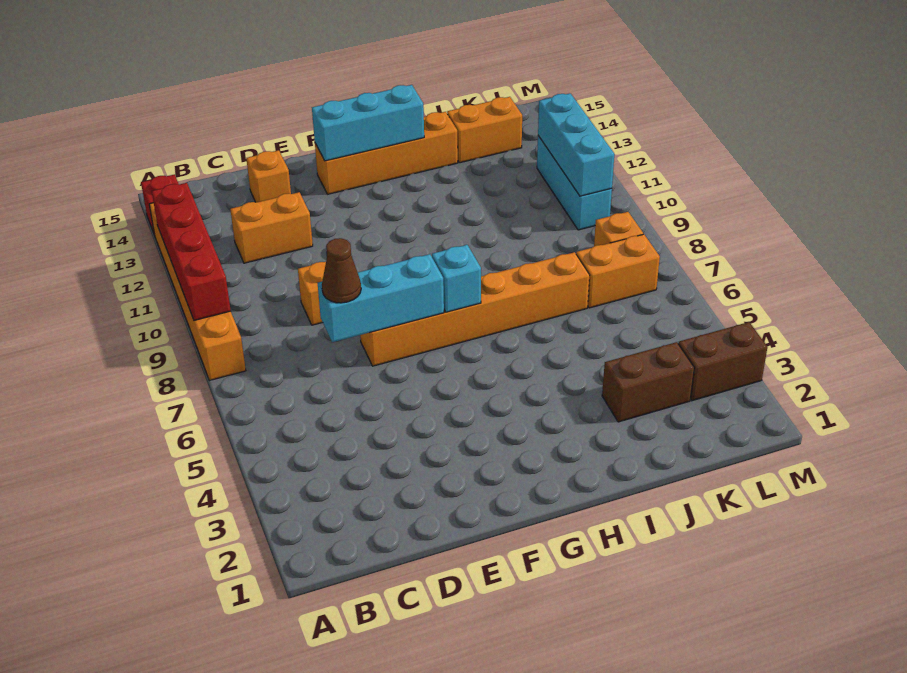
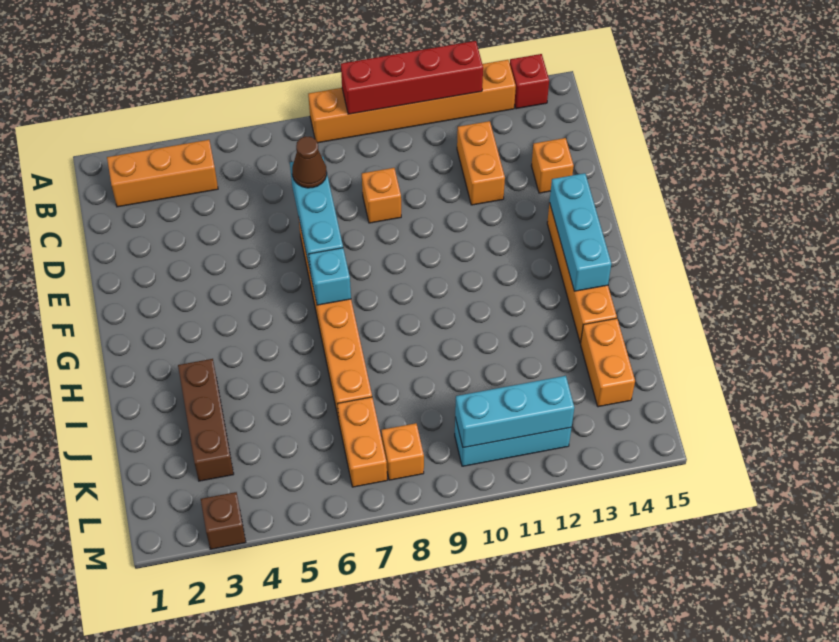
none -> orange brick B2:B4 level 1
brown brick J3:K3 level 1 -> brown brick I3:K3 level 1
brown brick L3:M3 level 1 -> brown brick M3 level 1

